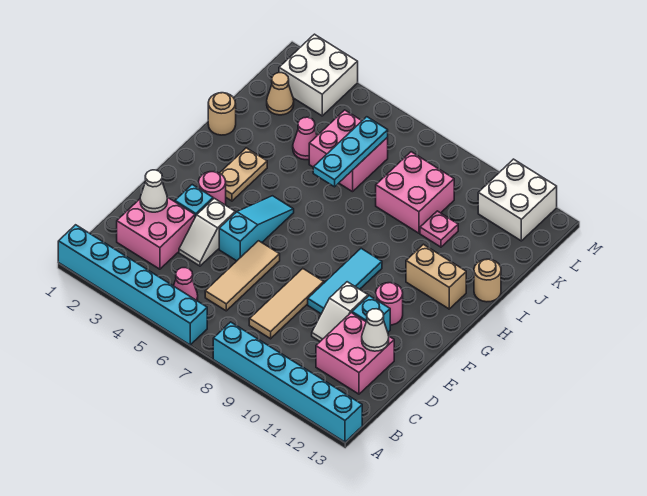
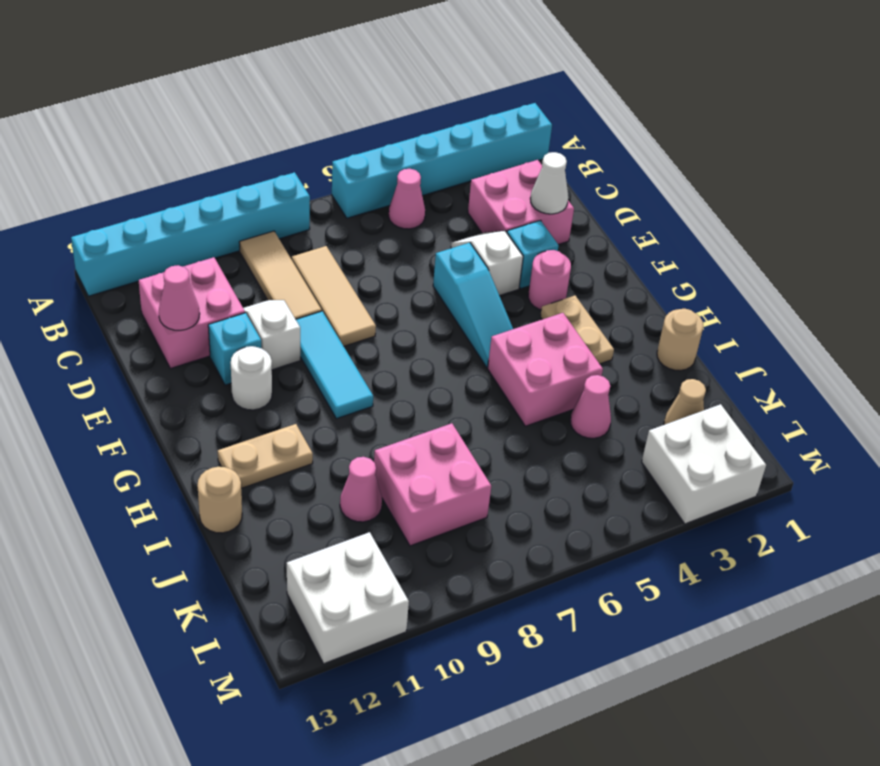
tan tile C6:E6 level 1 -> tan tile B9:D9 level 1
white cone D12 level 2 -> pink cone D12 level 2
pink round brick F11 level 1 -> white round brick F11 level 1
tan brick H11:H12 level 1 -> tan plate H11:H12 level 1
cyan plate I6:K6 level 2 -> none
pink brick J5:K6 level 1 -> pink brick H4:I5 level 1
pink plate J10 level 1 -> pink cone J10 level 1

